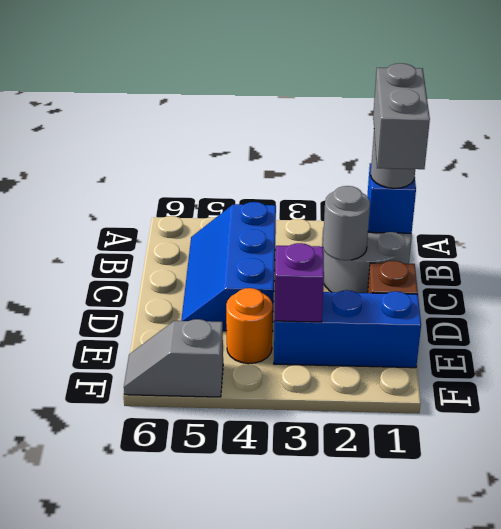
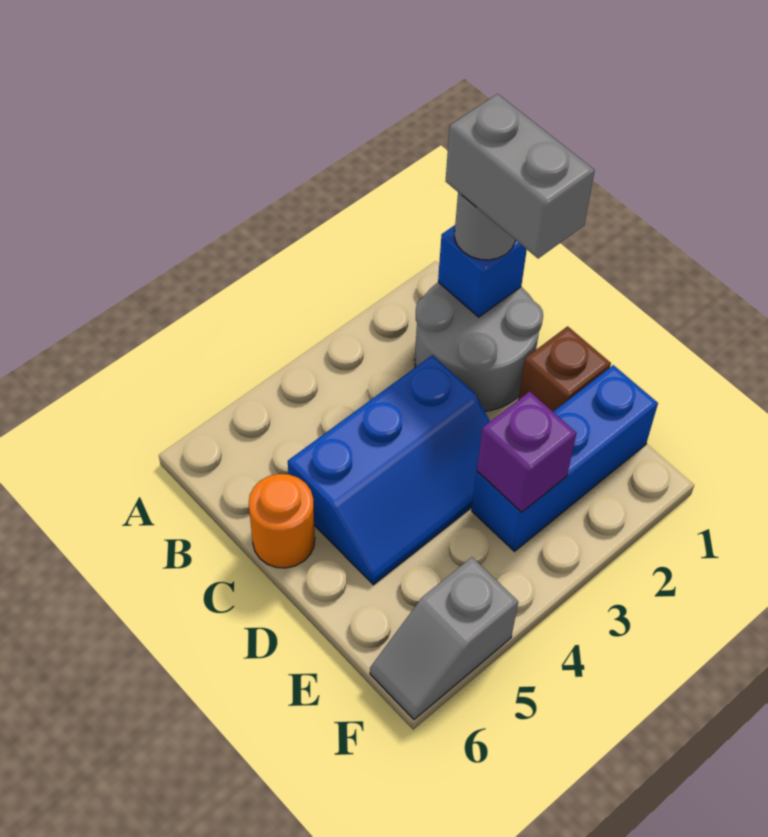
blue slope B4:D5 level 1 top 4 -> blue slope C3:D5 level 1 top C
grey round brick C2 level 2 -> none
orange round brick E4 level 1 -> orange round brick C6 level 1

